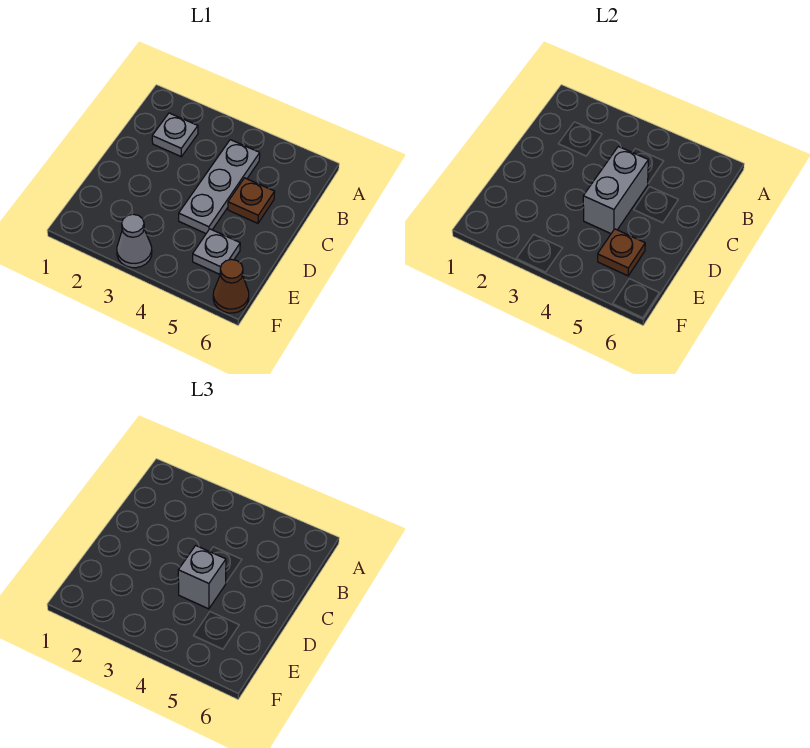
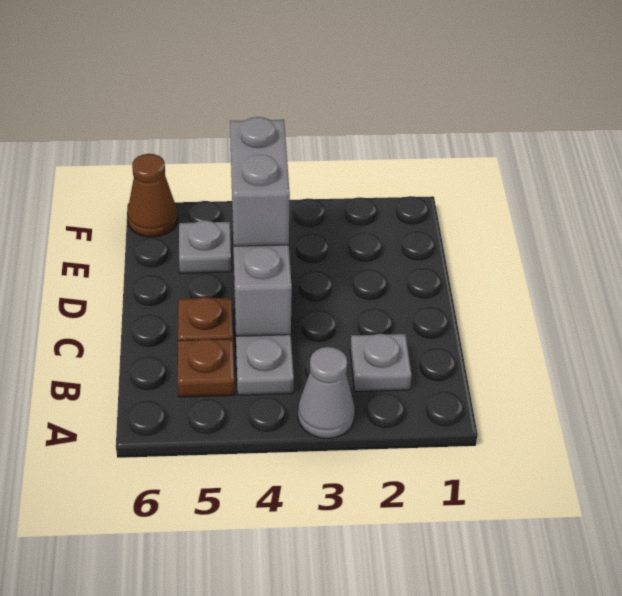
grey brick D4 level 3 -> grey brick D4:E4 level 3
brown plate E5 level 2 -> brown plate B5 level 1
grey cone F3 level 1 -> grey cone A3 level 1

